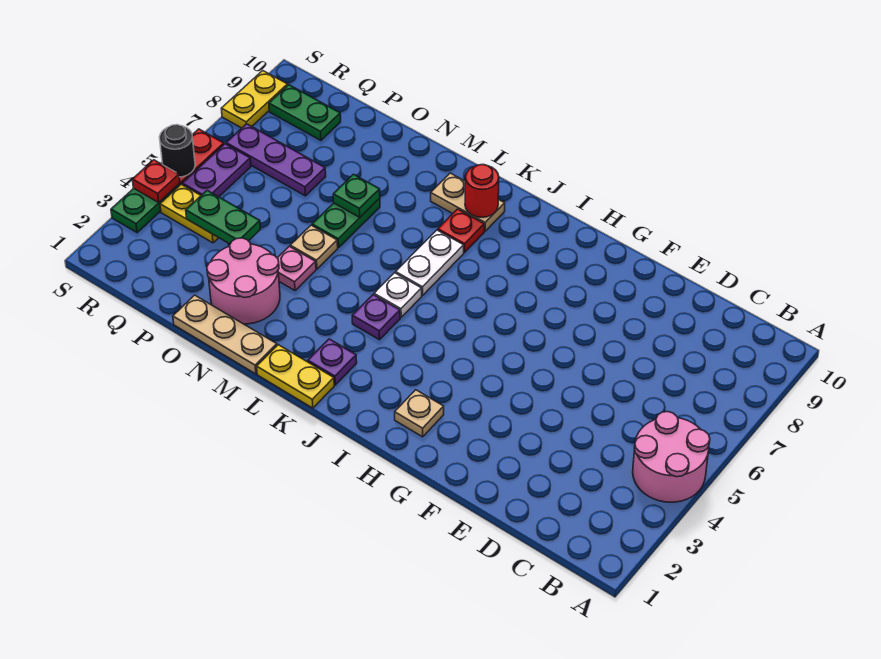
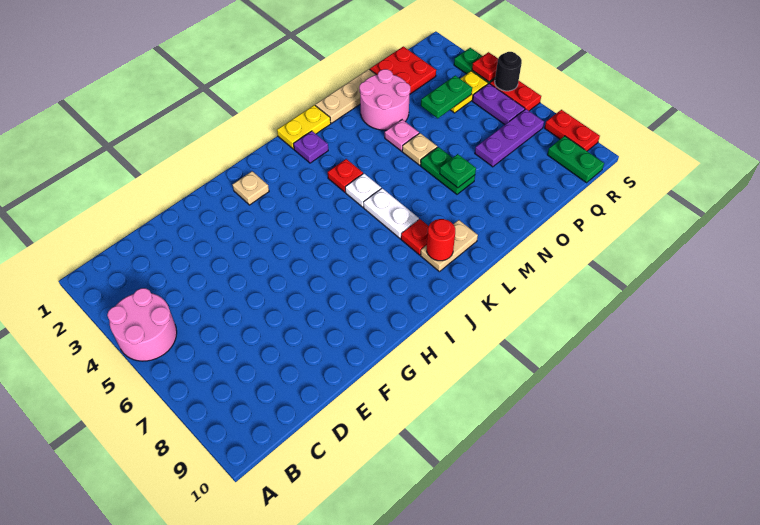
purple plate K4 level 1 -> red plate K4 level 1
none -> red plate P1:Q2 level 1
green plate Q9:R9 level 1 -> green plate R9:R10 level 1
yellow plate S8:S9 level 1 -> red plate S8:S9 level 1

